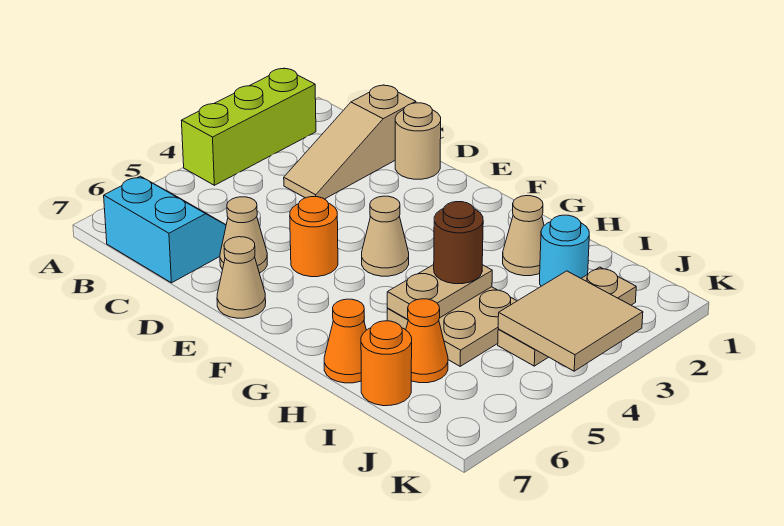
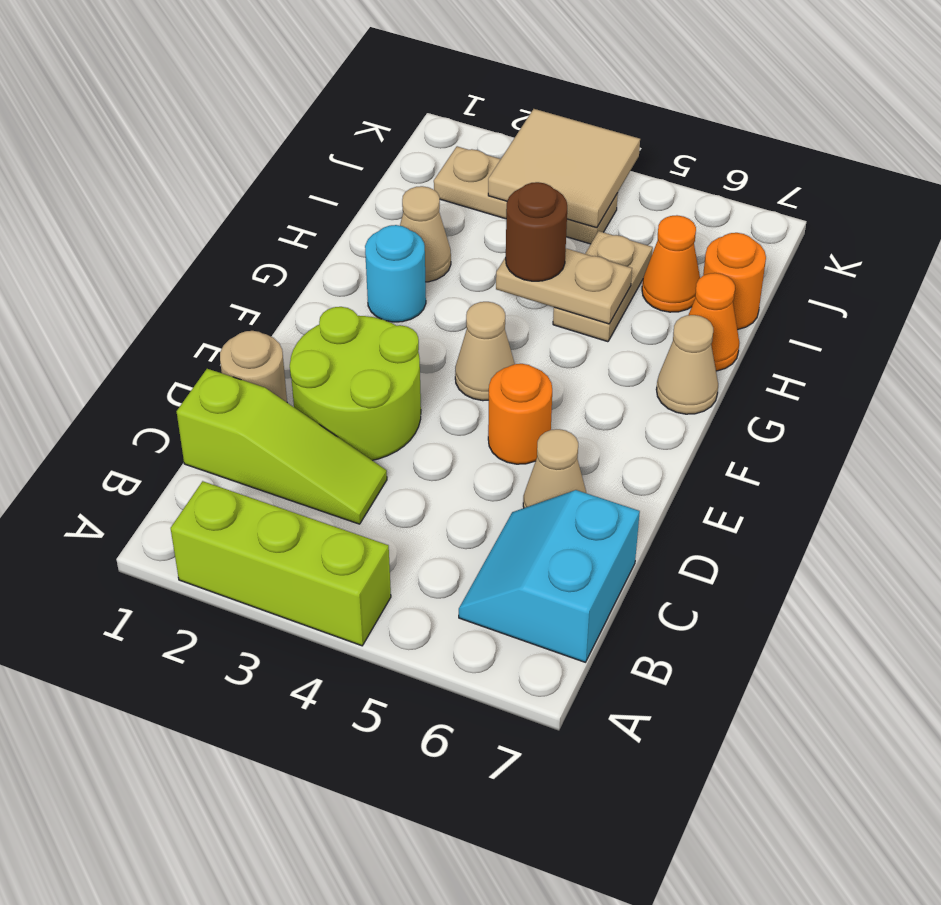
tan slope C1:C3 level 1 top 1 -> lime slope C1:C3 level 1 top 1
none -> lime round brick D2:E3 level 1
tan cone E7 level 1 -> tan cone G7 level 1
tan plate H4:I5 level 1 -> tan plate H5:I5 level 1
cyan round brick I2 level 1 -> cyan round brick G2 level 1

